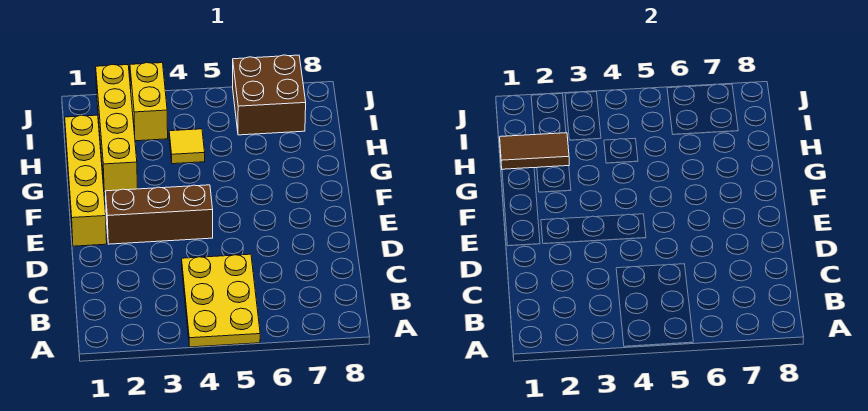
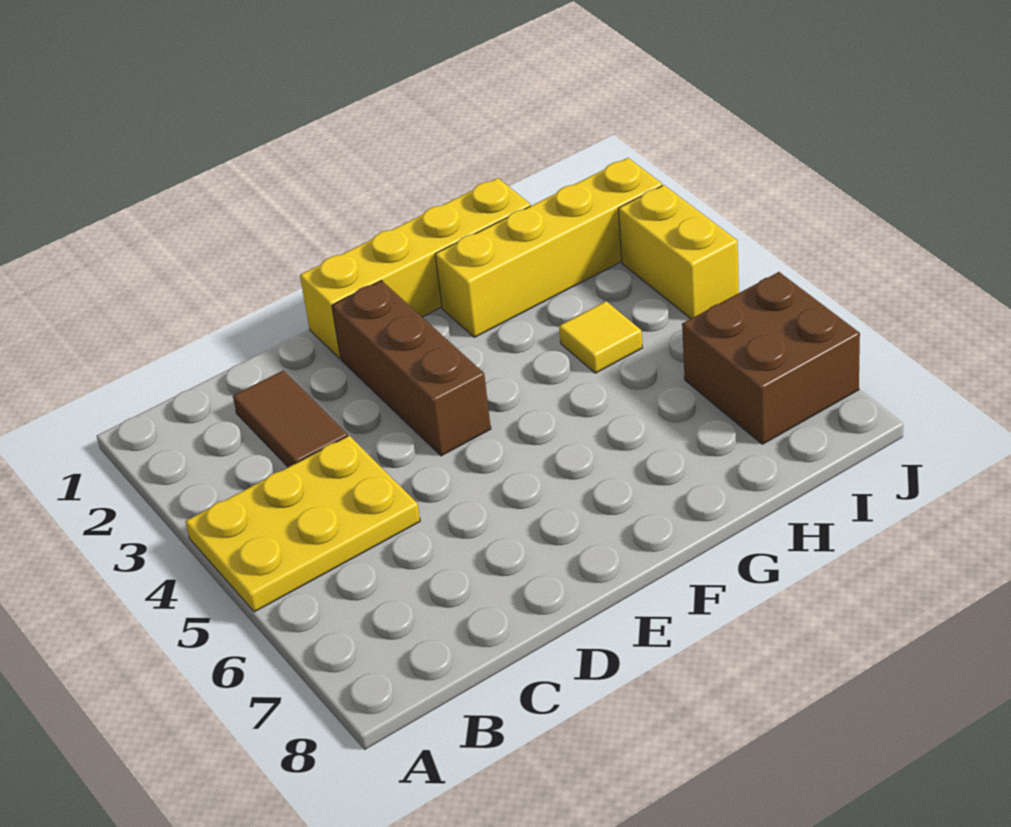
brown tile H1:H2 level 2 -> brown tile C2:C3 level 1
yellow brick I3:J3 level 1 -> yellow brick J3:J4 level 1

